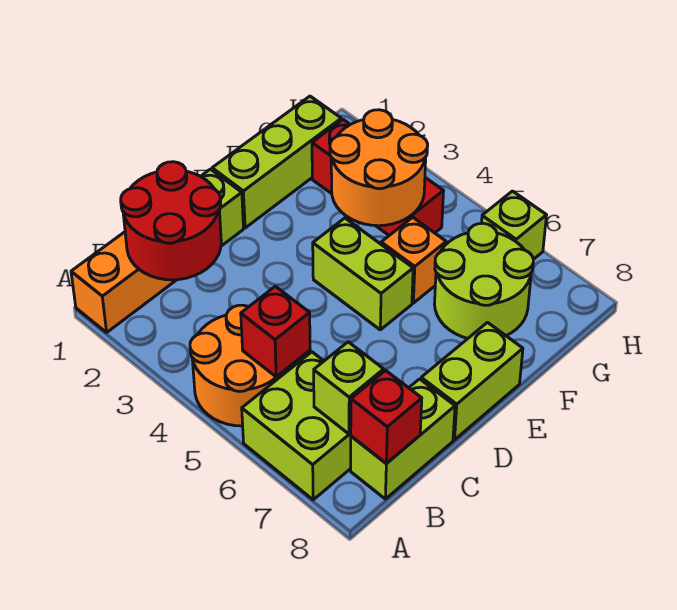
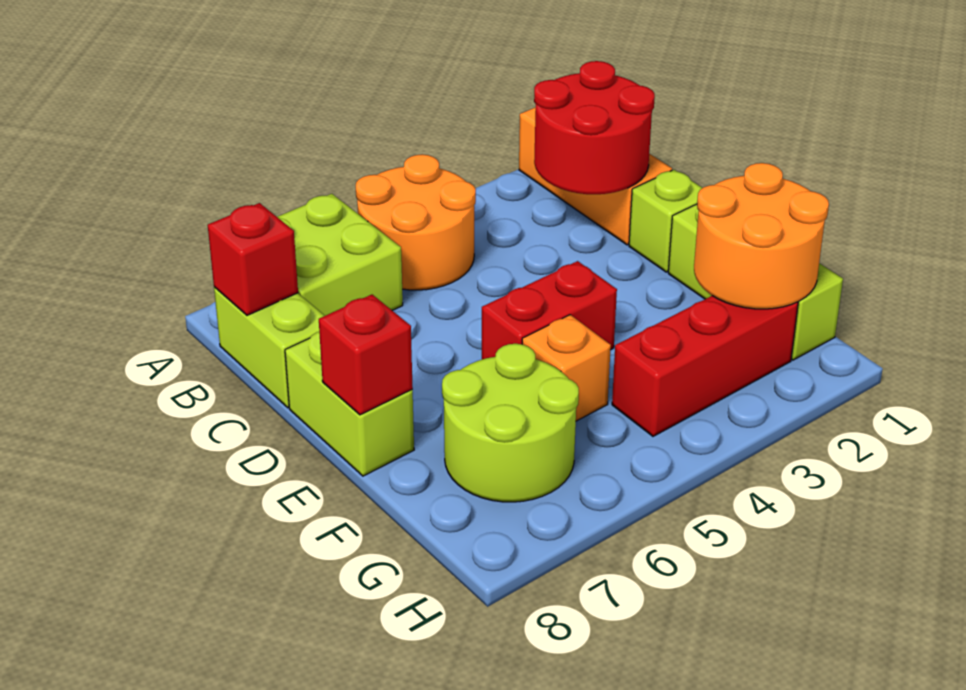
red brick B5 level 2 -> red brick E8 level 2
lime brick B7 level 2 -> none
lime brick E4:E5 level 1 -> red brick E4:E5 level 1
orange round brick F3:G4 level 2 -> orange round brick F1:G2 level 2
lime brick H6 level 1 -> none

